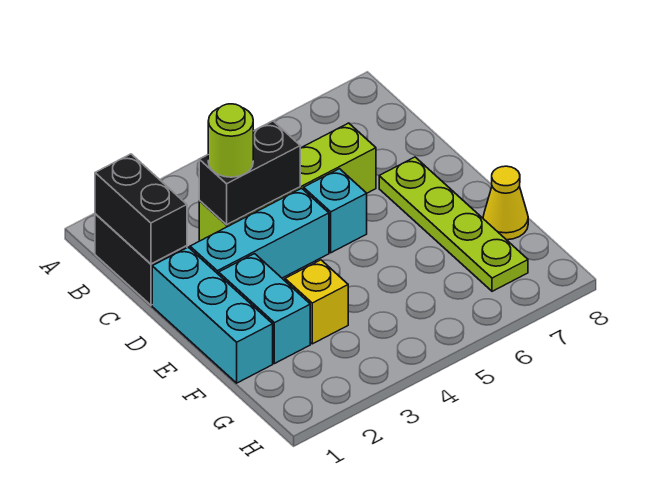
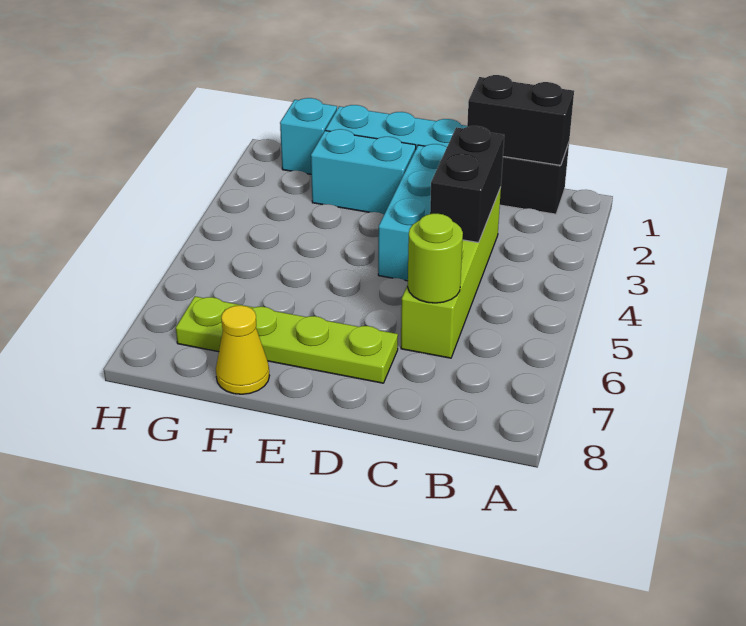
lime round brick C3 level 3 -> lime round brick C6 level 2
cyan brick D5 level 1 -> cyan brick G1 level 1
yellow brick F3 level 1 -> none

